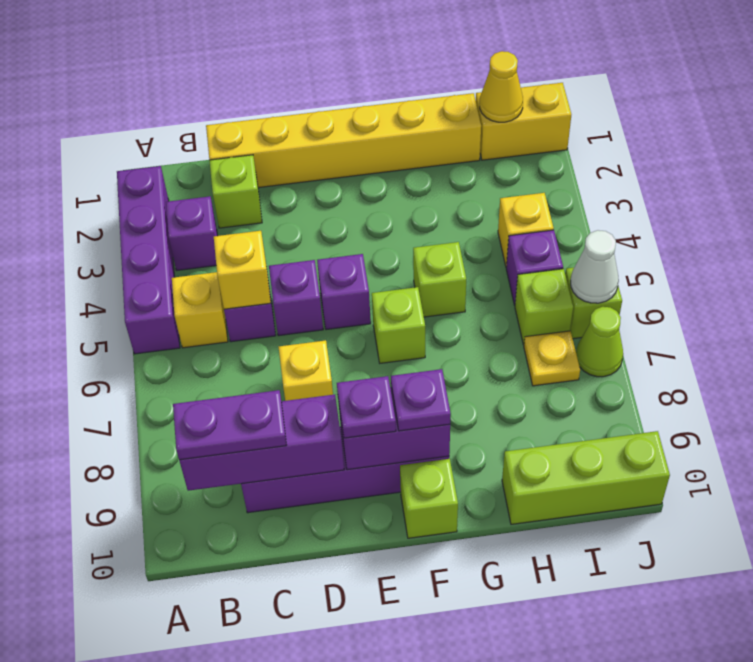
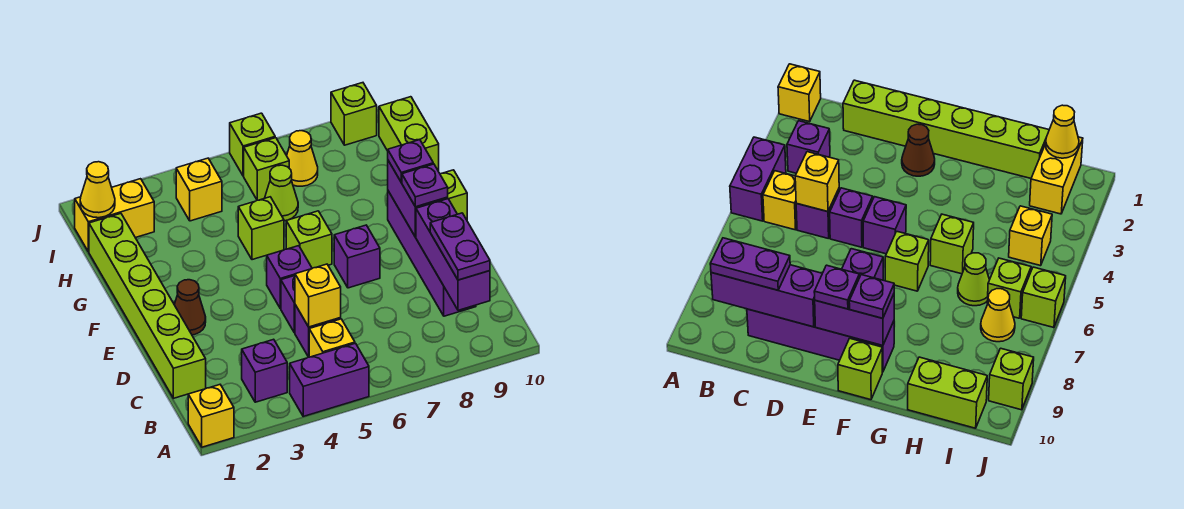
purple brick A2:A5 level 1 -> purple brick A4:A5 level 1
yellow brick C1:H1 level 1 -> lime brick C1:H1 level 1
lime brick C2 level 1 -> lime brick J9 level 1
yellow brick D7 level 1 -> yellow brick A1 level 1
none -> brown cone E2 level 1
lime brick H10:J10 level 1 -> lime brick H10:I10 level 1
yellow brick I1:J1 level 1 -> yellow brick I1:I2 level 1
purple brick I5 level 1 -> purple brick E7 level 1
yellow plate I7 level 1 -> yellow cone I7 level 1
white cone J6 level 2 -> none
lime cone J7 level 1 -> lime cone H6 level 1

